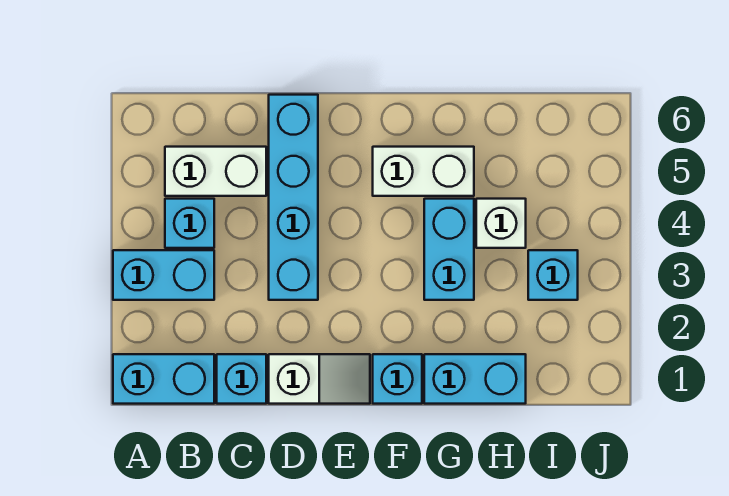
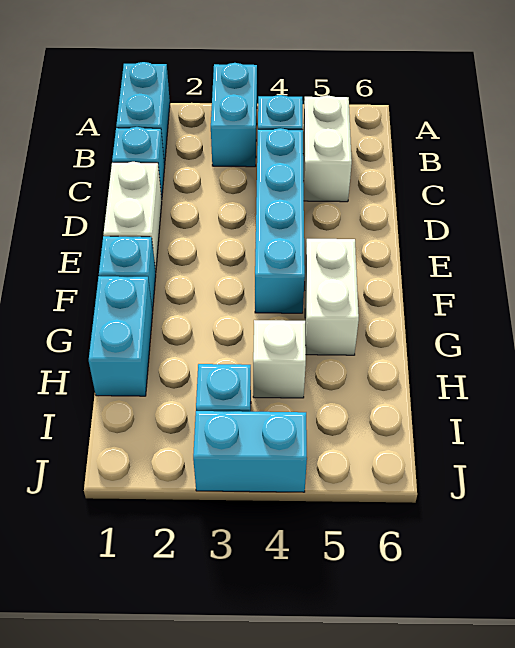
white slope D1:E1 level 1 top D -> white brick D1:E1 level 1
cyan brick D3:D6 level 1 -> cyan brick C4:F4 level 1
cyan brick G3:G4 level 1 -> cyan brick J3:J4 level 1

